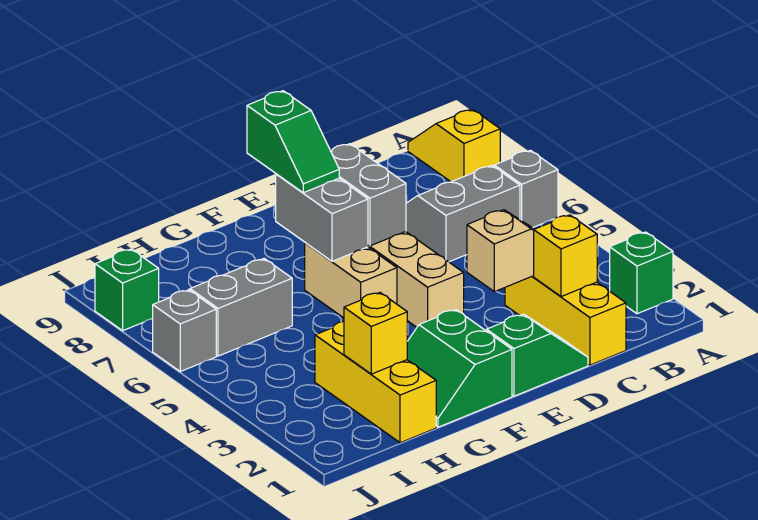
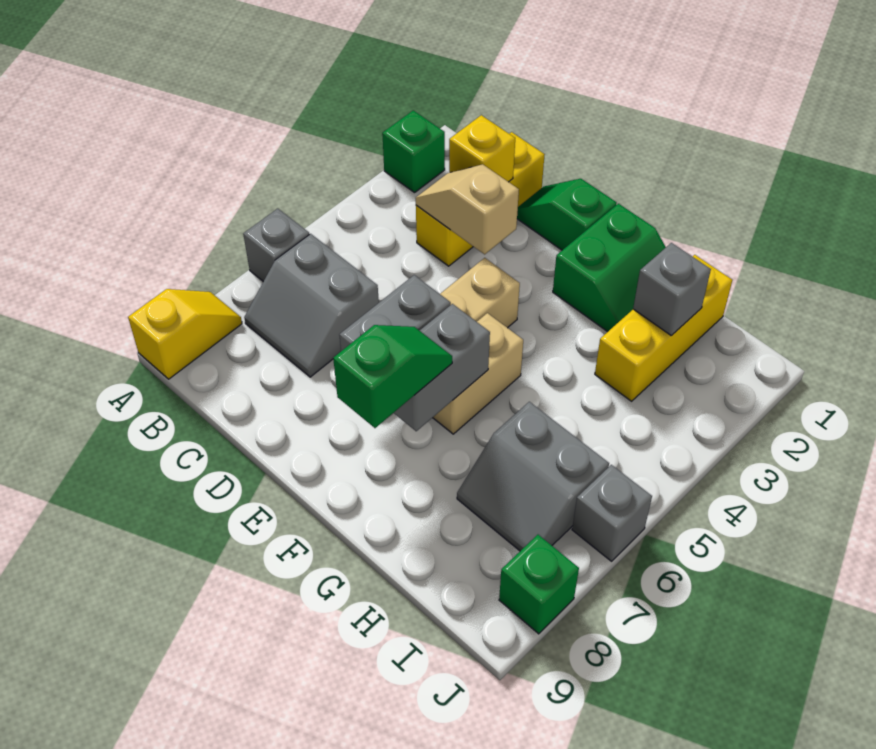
yellow slope A8:A9 level 1 top 8 -> yellow slope A8:A9 level 1 top 9
yellow brick H2 level 2 -> grey brick H2 level 2

